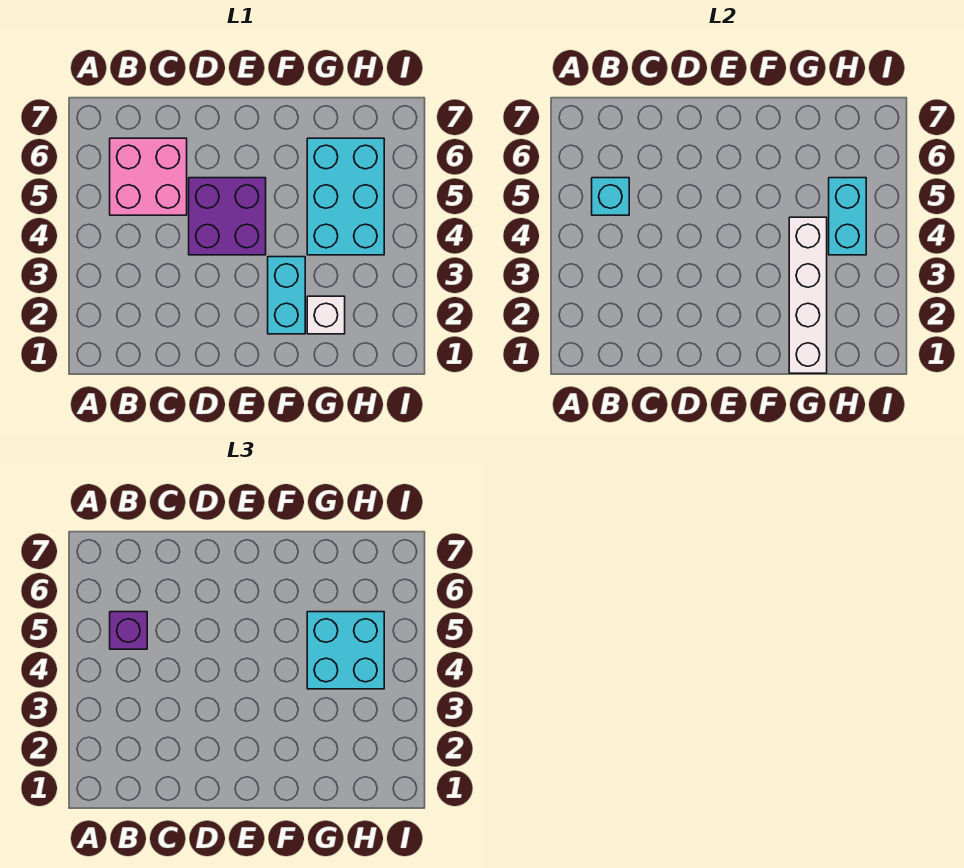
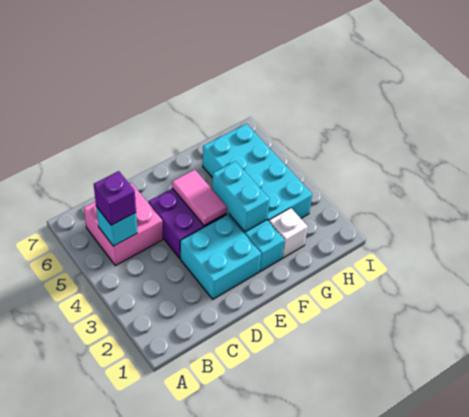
none -> pink tile E4:E5 level 2
white brick G1:G4 level 2 -> none
cyan brick G4:H6 level 1 -> cyan brick G3:H6 level 1
cyan brick G4:H5 level 3 -> cyan brick D2:E3 level 1
cyan brick H4:H5 level 2 -> cyan brick F3:F4 level 2

